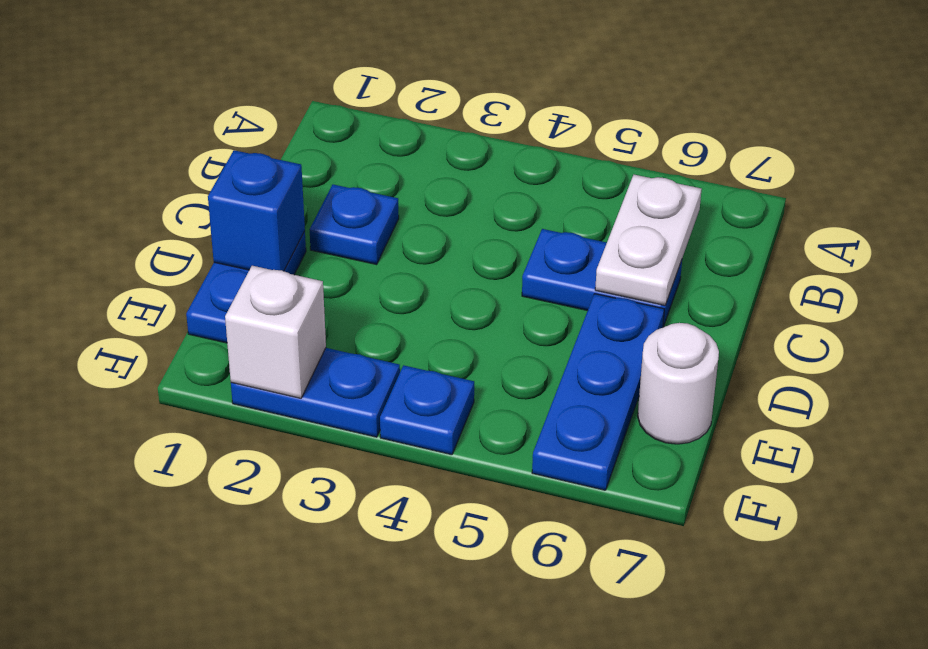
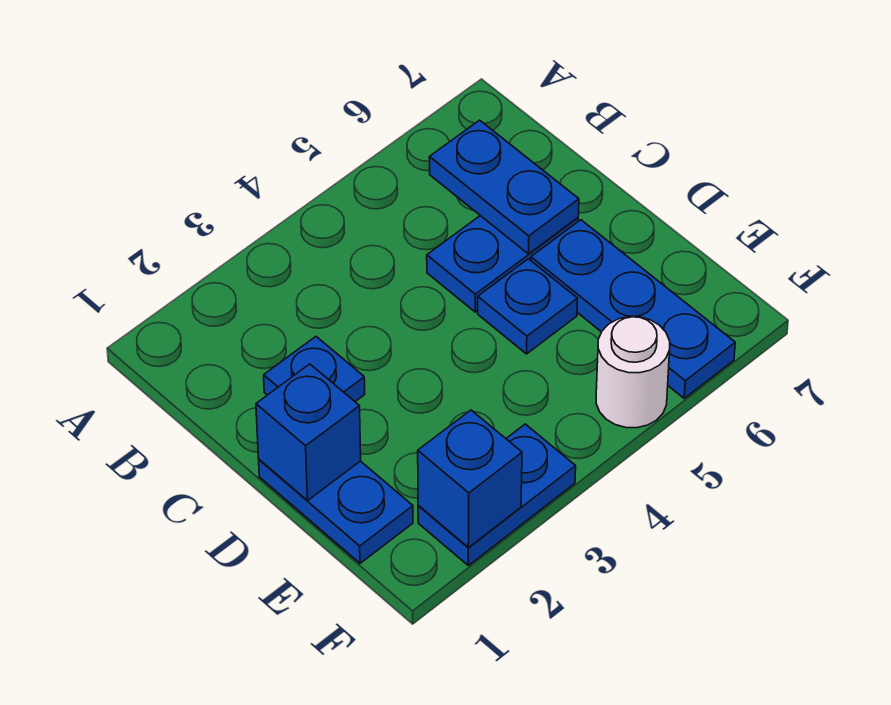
white plate B6:C6 level 2 -> blue plate B6:C6 level 2
white round brick E7 level 1 -> white round brick F5 level 1
white brick F2 level 2 -> blue brick F2 level 2
blue plate F4 level 1 -> blue plate D5 level 1

